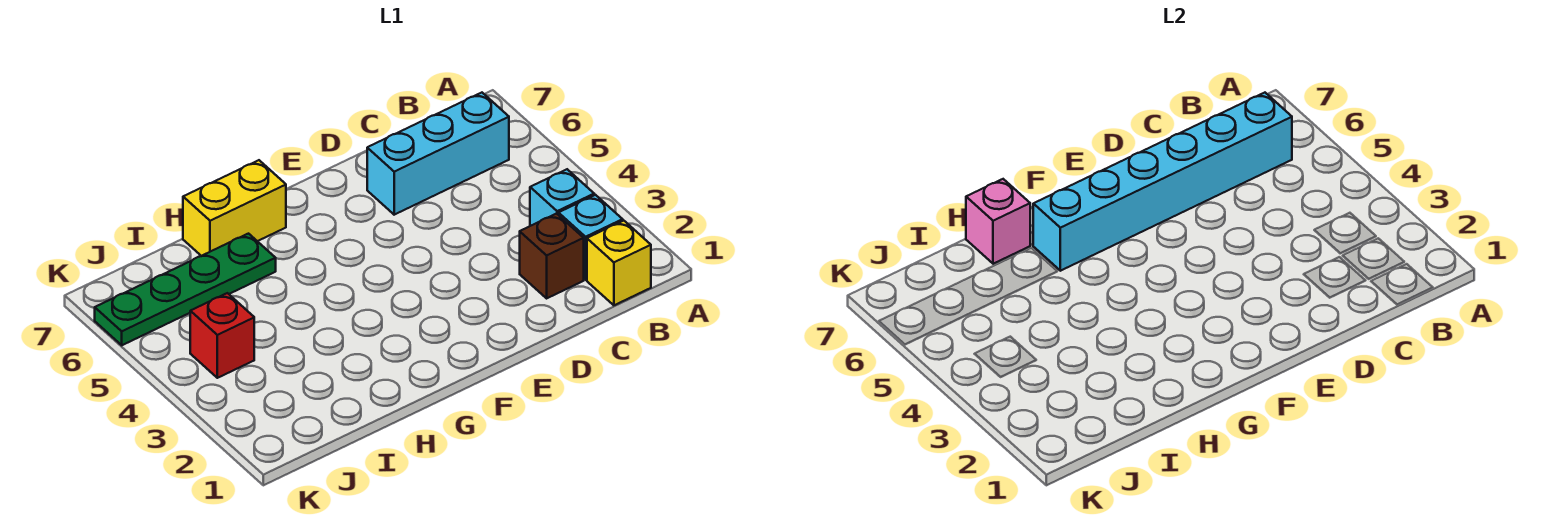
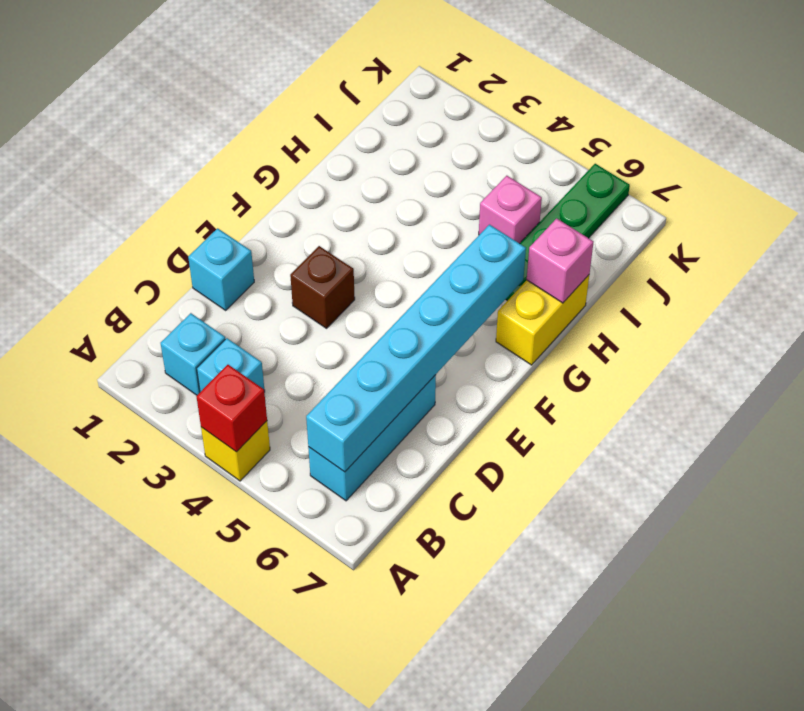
yellow brick B1 level 1 -> yellow brick A4 level 1
brown brick C2 level 1 -> brown brick E3 level 1
none -> cyan brick D1 level 1
none -> pink brick I5 level 1
red brick J4 level 1 -> red brick A4 level 2

